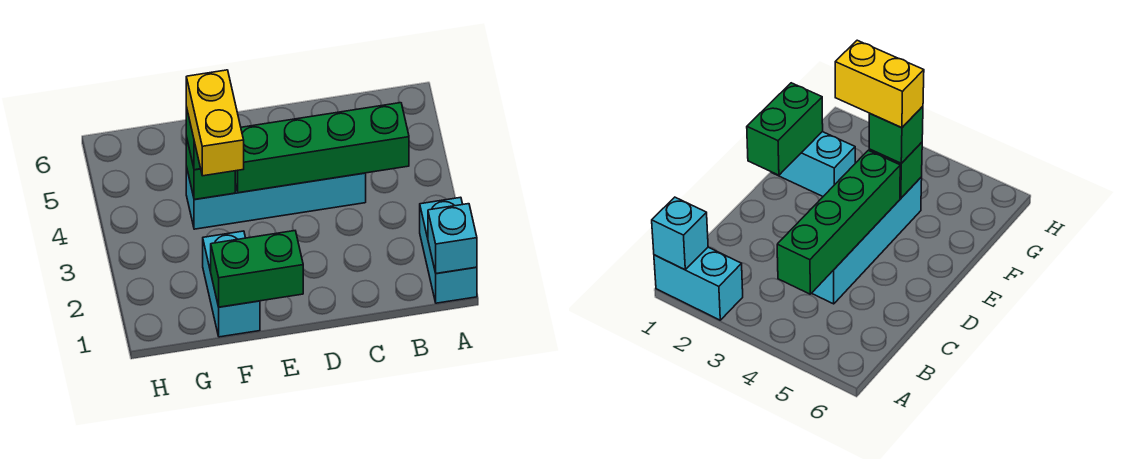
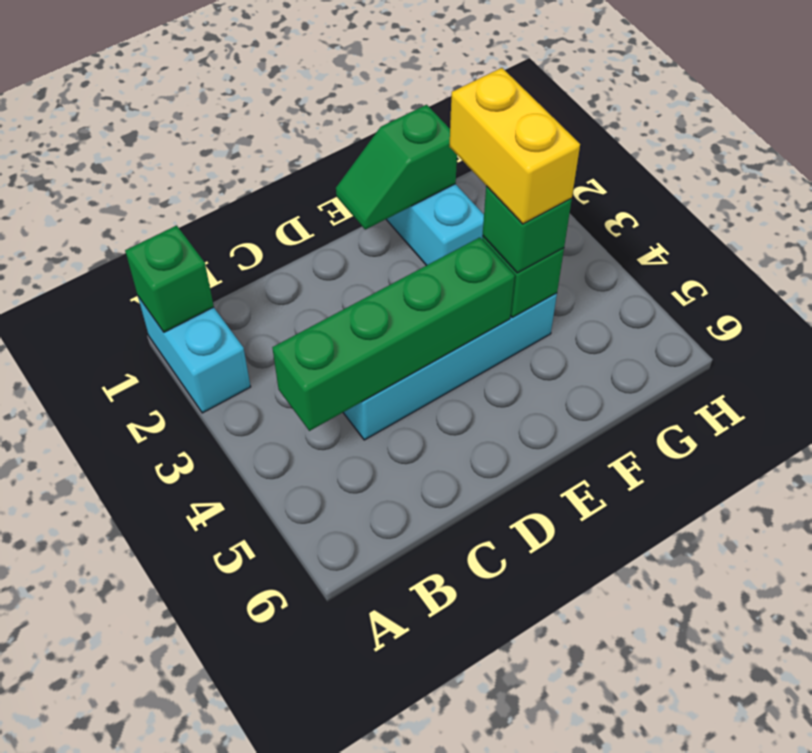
cyan brick A1 level 2 -> green brick A1 level 2
green brick E1:F1 level 2 -> green slope E1:F1 level 2 top F

